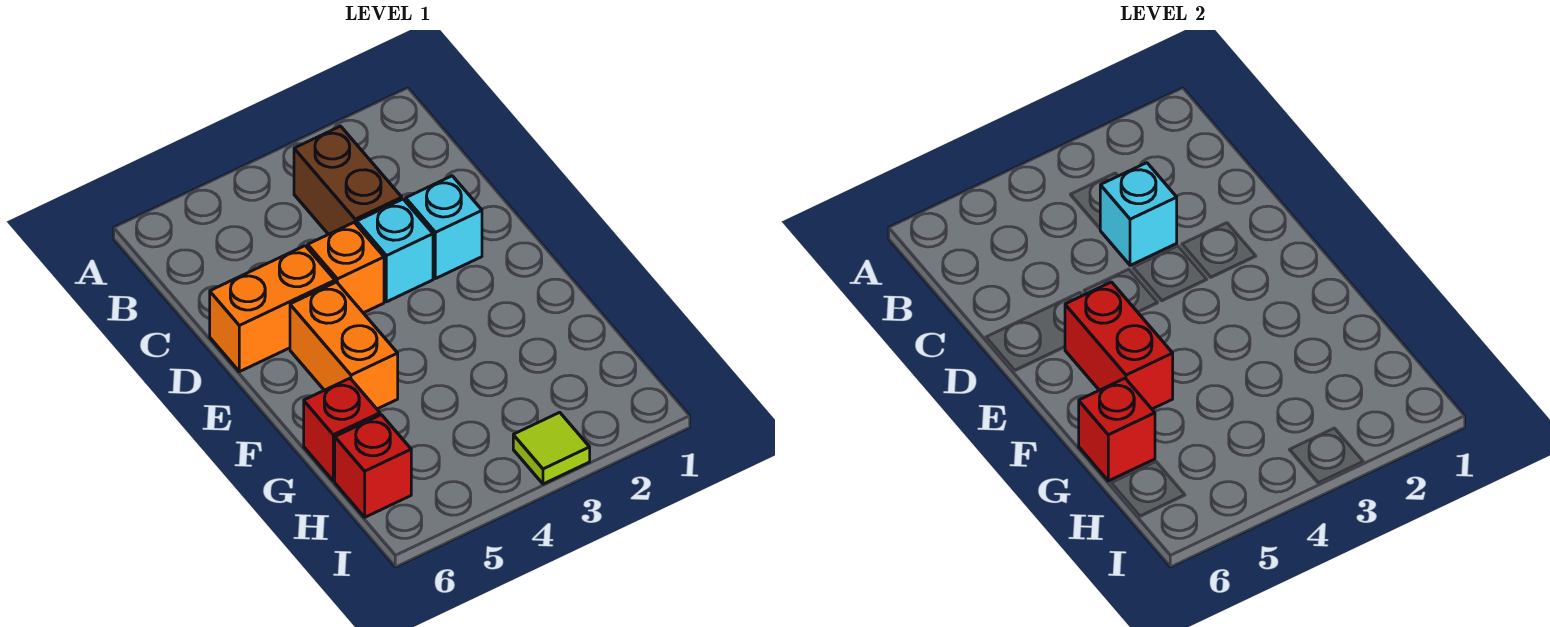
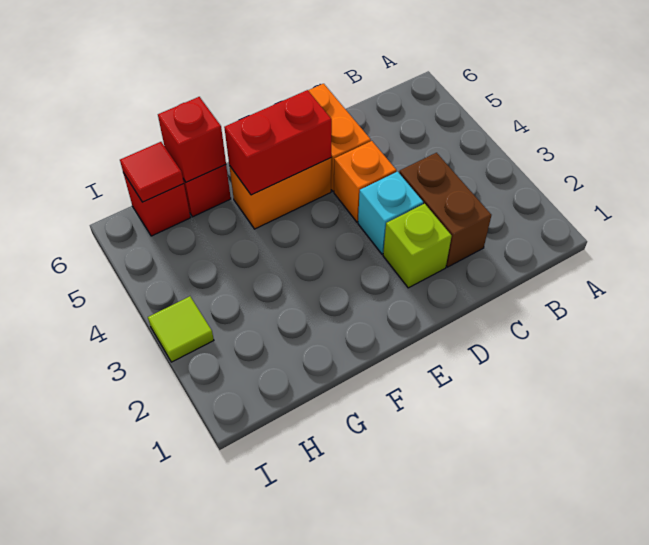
brown brick B3:C3 level 1 -> brown brick C2:C3 level 1
cyan brick C3 level 2 -> none
cyan brick D2 level 1 -> lime brick D2 level 1
none -> red tile H6 level 2

